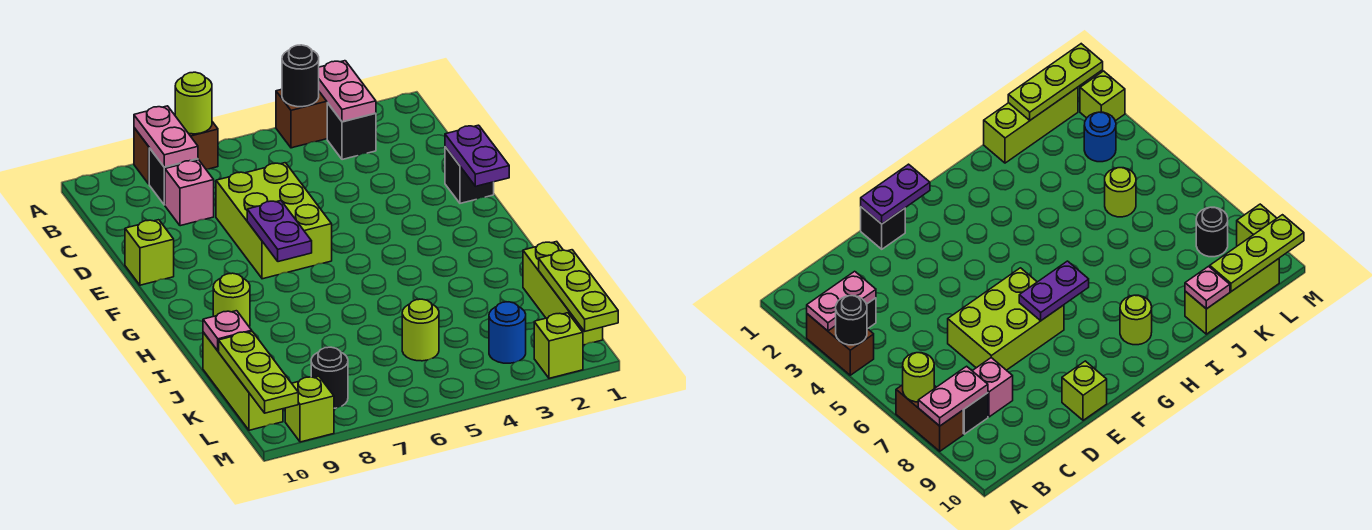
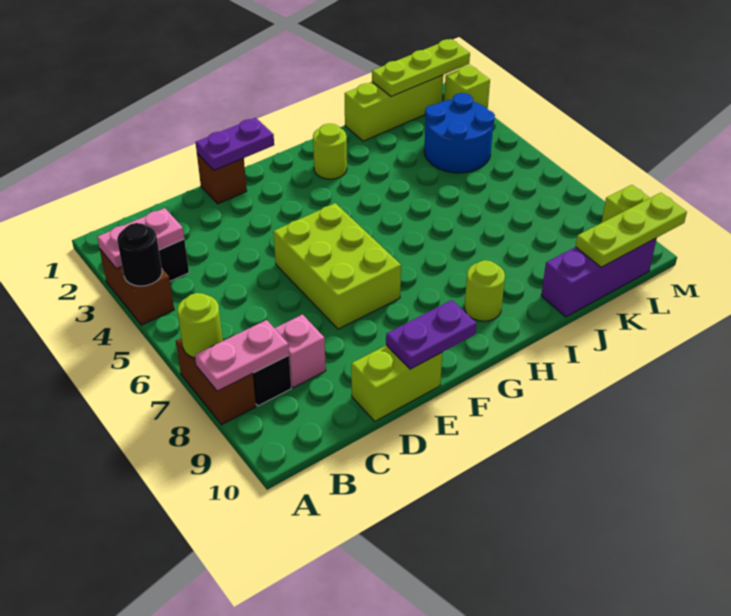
lime brick D6:F7 level 1 -> lime brick E5:F7 level 1
black brick E1 level 1 -> brown brick E1 level 1
lime brick E10 level 1 -> lime brick D10:E10 level 1
purple plate F7:G7 level 2 -> purple plate E10:F10 level 2
lime brick J10:L10 level 1 -> purple brick J10:L10 level 1
pink plate J10 level 2 -> none
lime round brick K5 level 1 -> lime round brick H2 level 1
blue round brick L3 level 1 -> blue round brick K3:L4 level 1
black round brick L8 level 1 -> none

